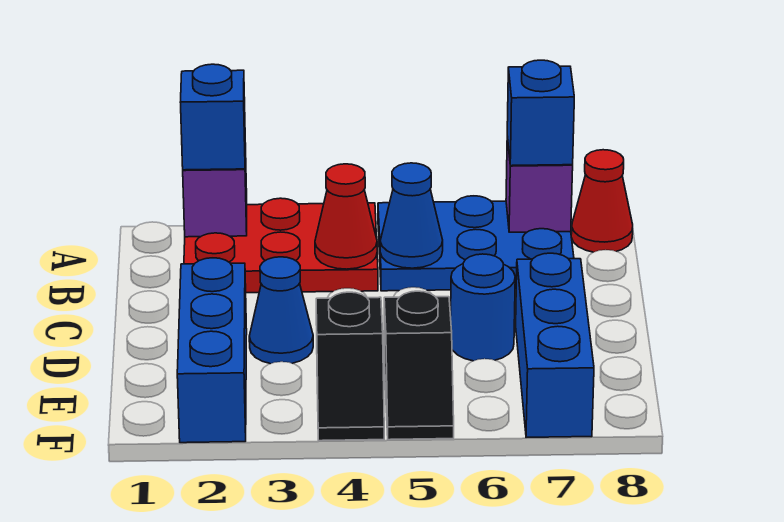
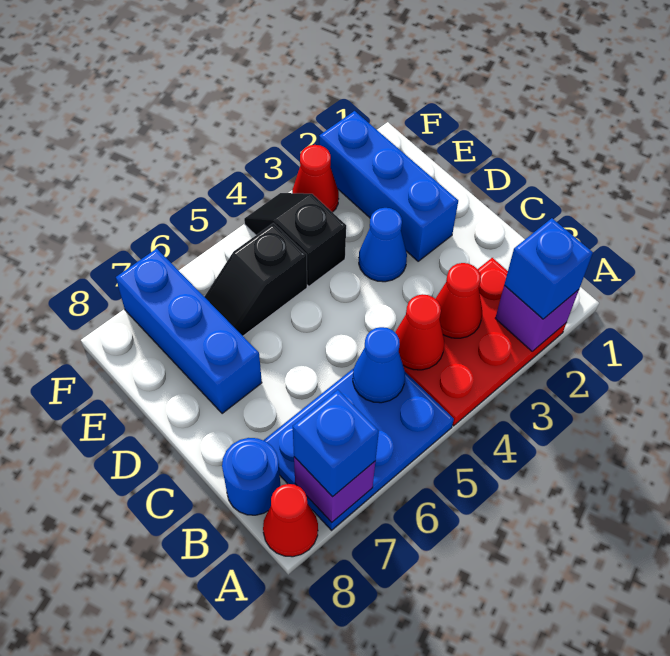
none -> red cone B3 level 2
blue round brick D6 level 1 -> blue round brick B8 level 1
black slope E5:F5 level 1 top E -> black slope E5:E6 level 1 top 5
none -> red cone F3 level 1

